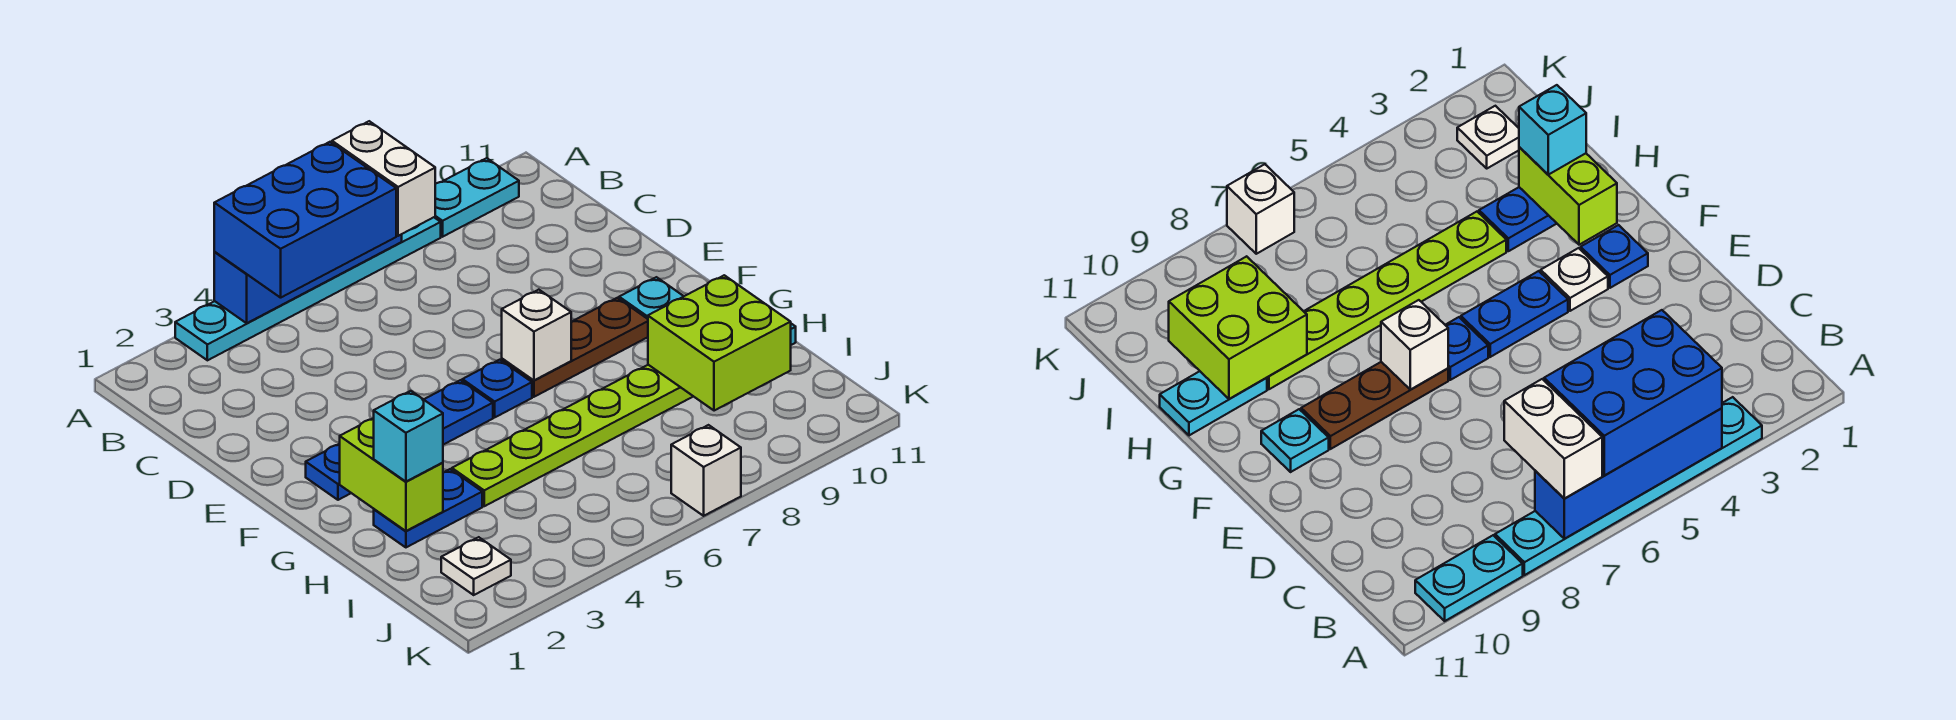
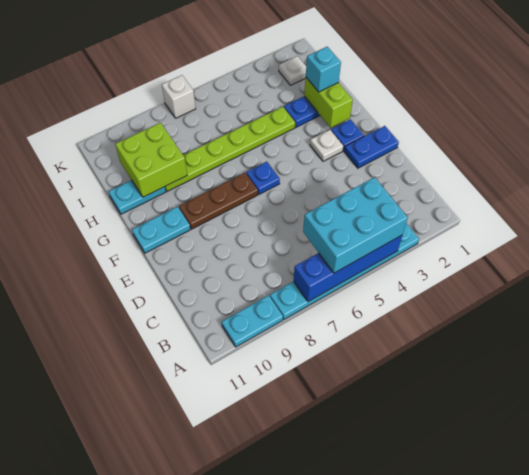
blue brick A4:B6 level 3 -> cyan brick A4:B6 level 3
white brick A7:B7 level 3 -> none
blue plate F4:F5 level 1 -> blue plate E1:E2 level 1
white brick F7 level 2 -> none
cyan plate F10 level 1 -> cyan plate F10:F11 level 1

